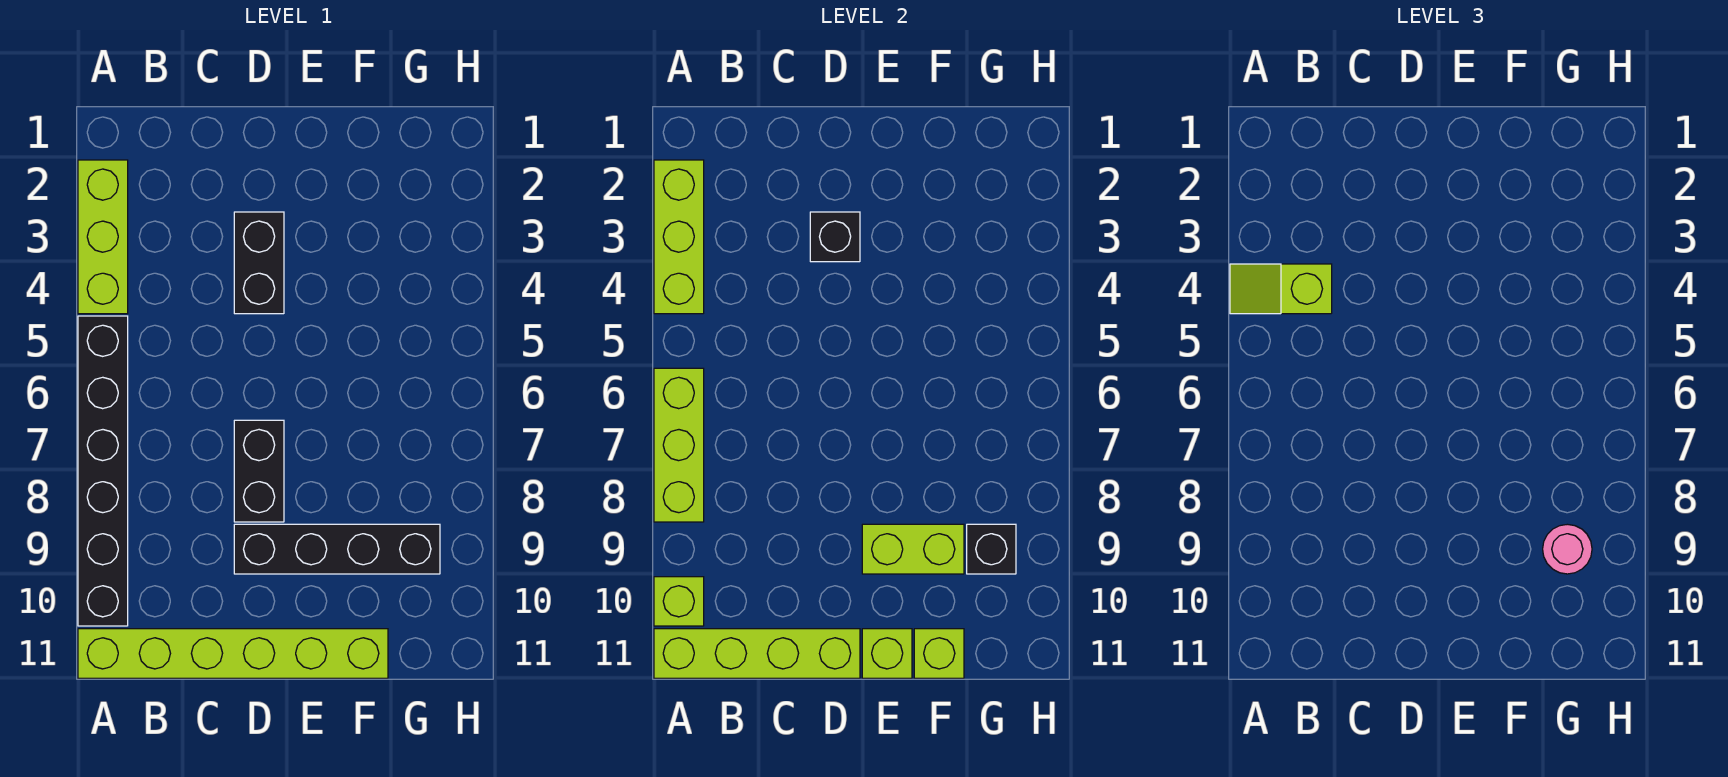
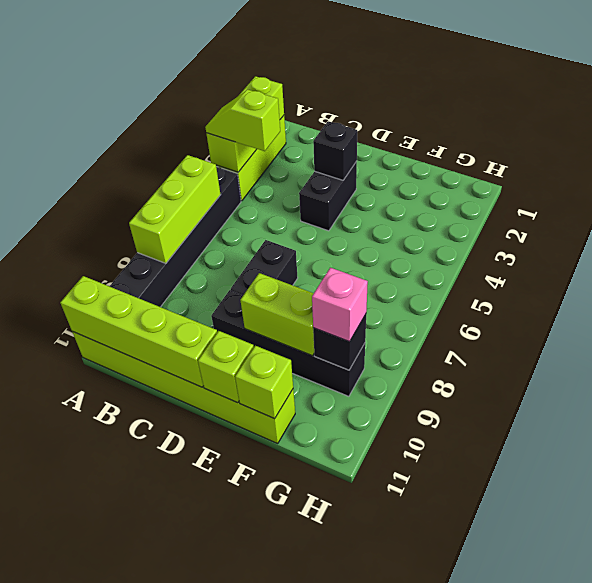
lime brick A10 level 2 -> none
pink round brick G9 level 3 -> pink brick G9 level 3

